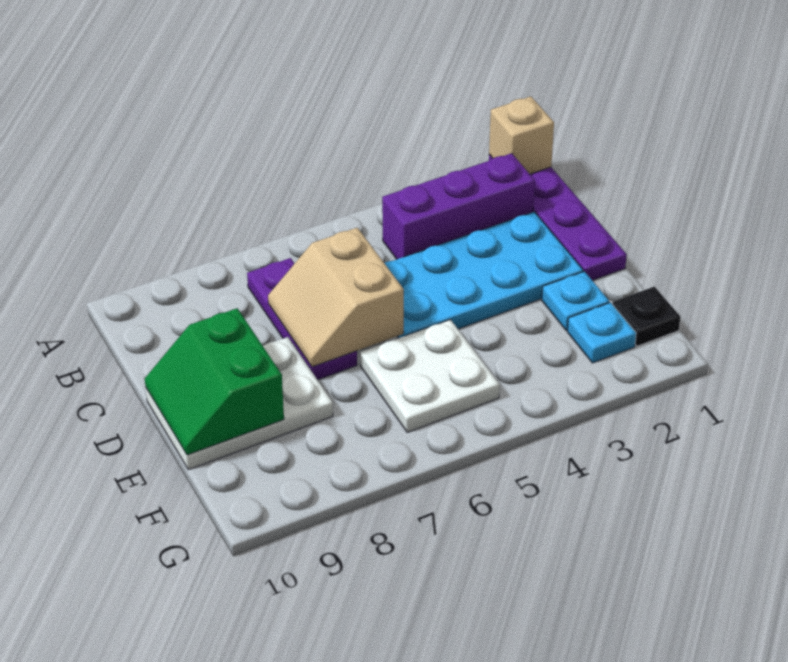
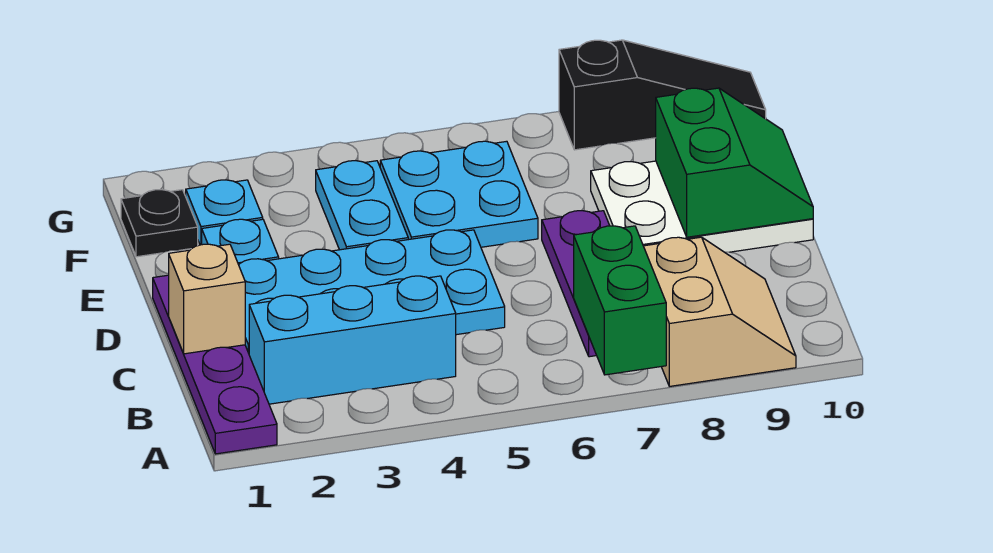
tan brick A1 level 2 -> tan brick C1 level 2
none -> green brick A7:B7 level 2
purple brick B2:B4 level 1 -> cyan brick B2:B4 level 1
tan slope C6:D7 level 2 top 6 -> tan slope A8:B9 level 1 top 8
none -> cyan plate E4:F4 level 1
white plate E5:F6 level 1 -> cyan plate E5:F6 level 1
none -> black slope G8:G10 level 1 top 8

